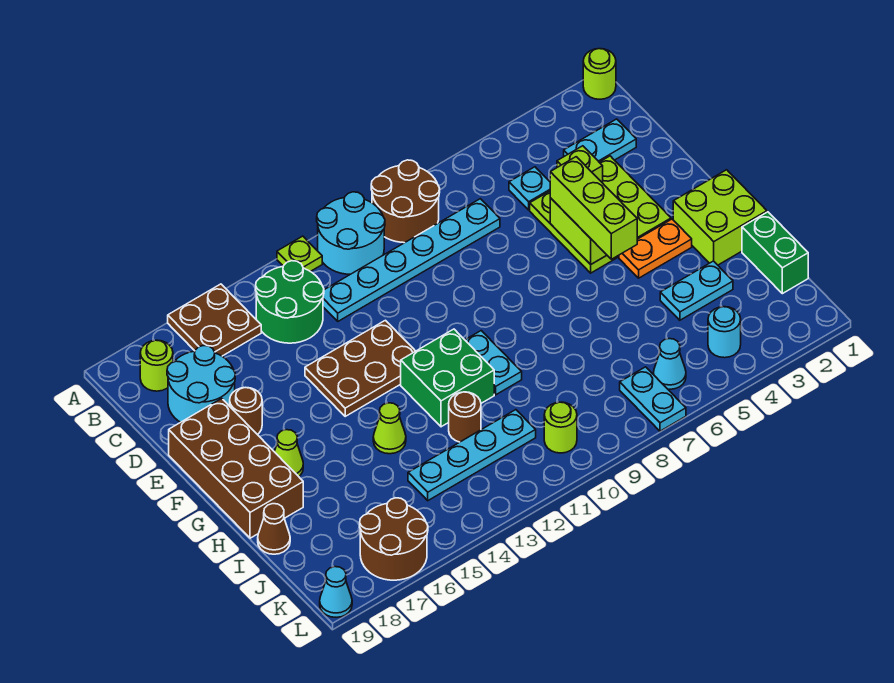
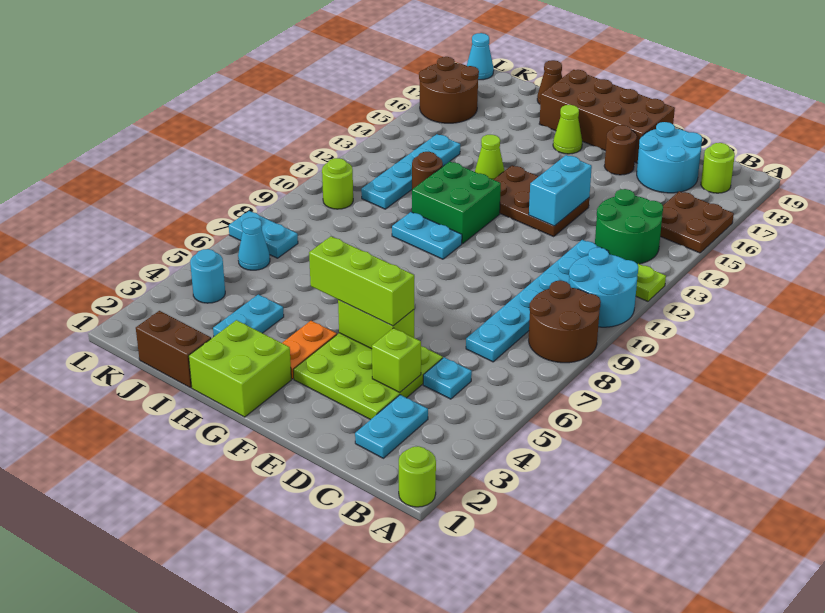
brown plate E12:F14 level 1 -> brown plate E13:G14 level 1
none -> cyan brick E13:E14 level 2
green brick I1:J1 level 1 -> brown brick I1:J1 level 1

